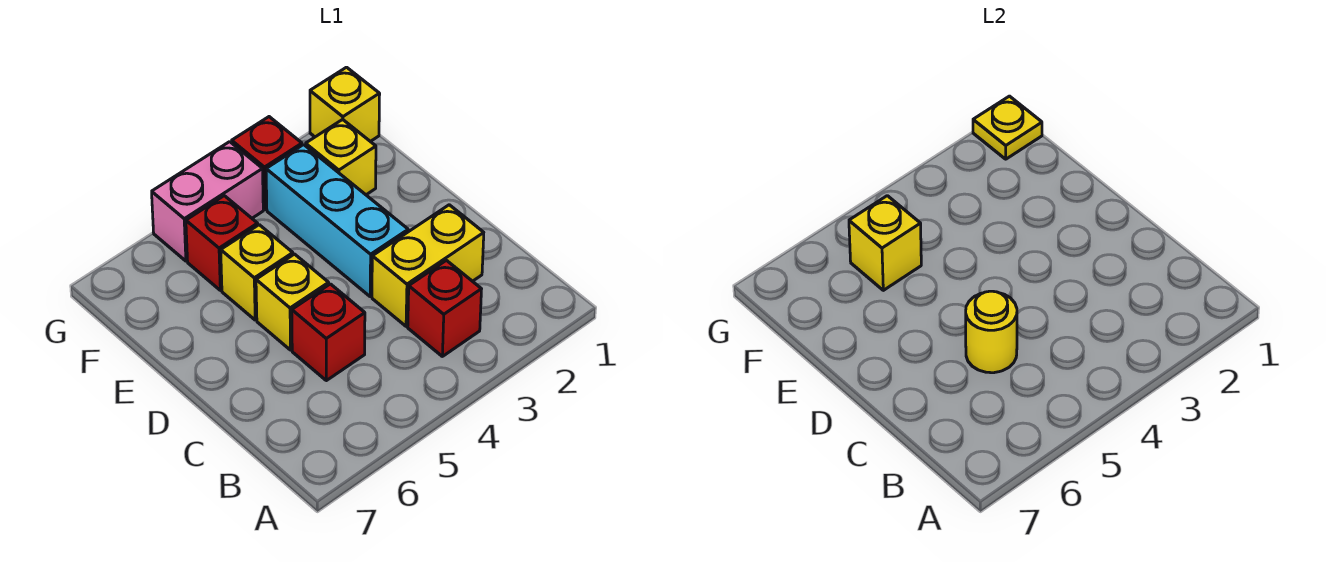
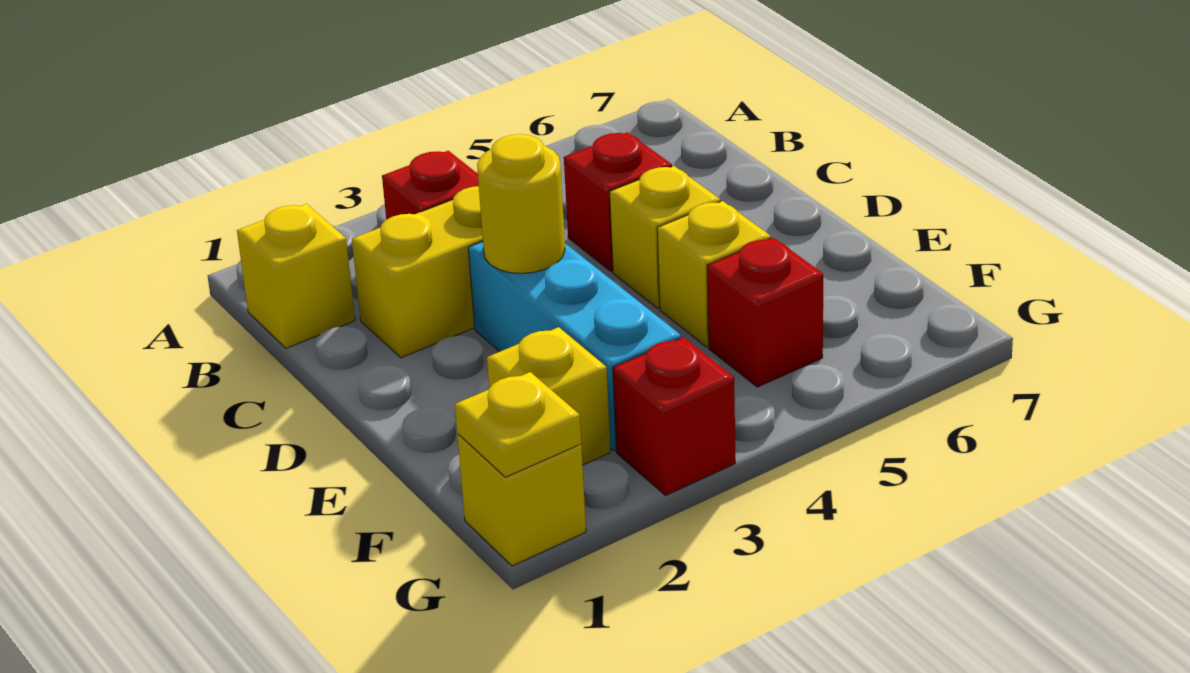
yellow round brick C5 level 2 -> yellow round brick D3 level 2
yellow brick F5 level 2 -> yellow brick B1 level 1
pink brick G4:G5 level 1 -> none

